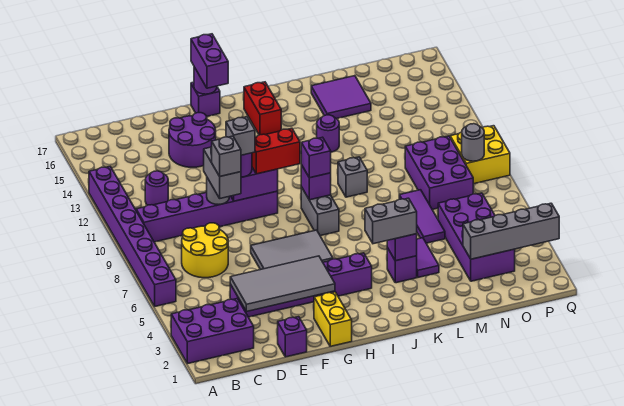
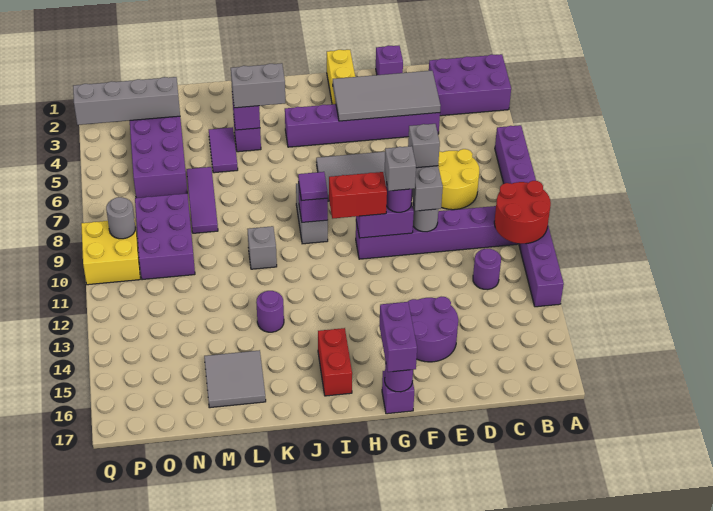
none -> red round brick A10:B11 level 2
purple brick I9 level 3 -> purple tile I9 level 3
purple tile L15:M16 level 1 -> grey tile L15:M16 level 1

